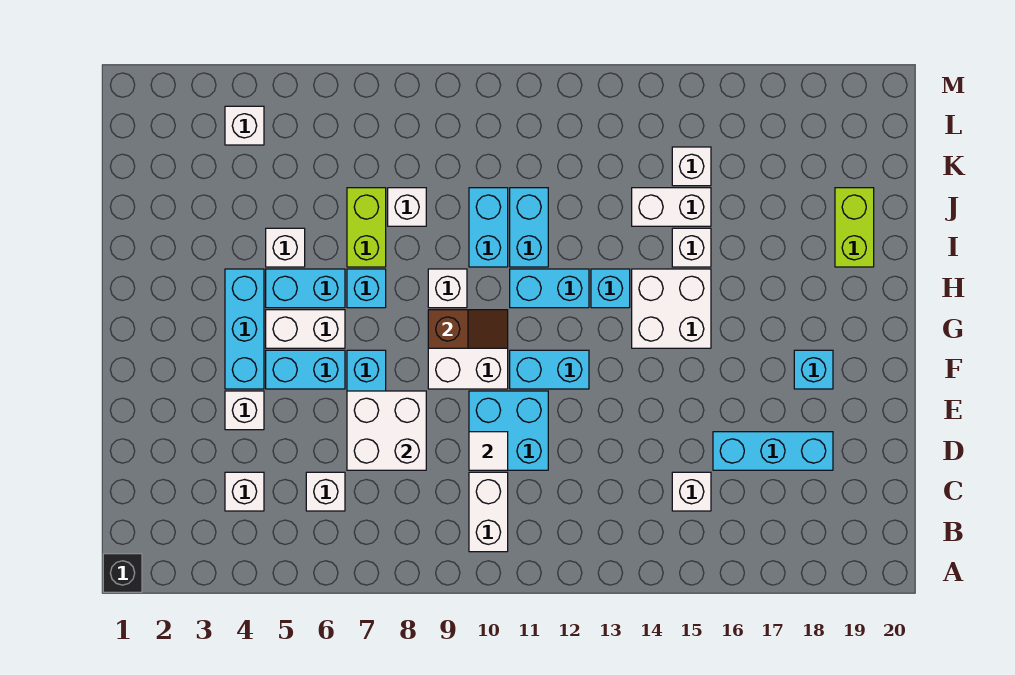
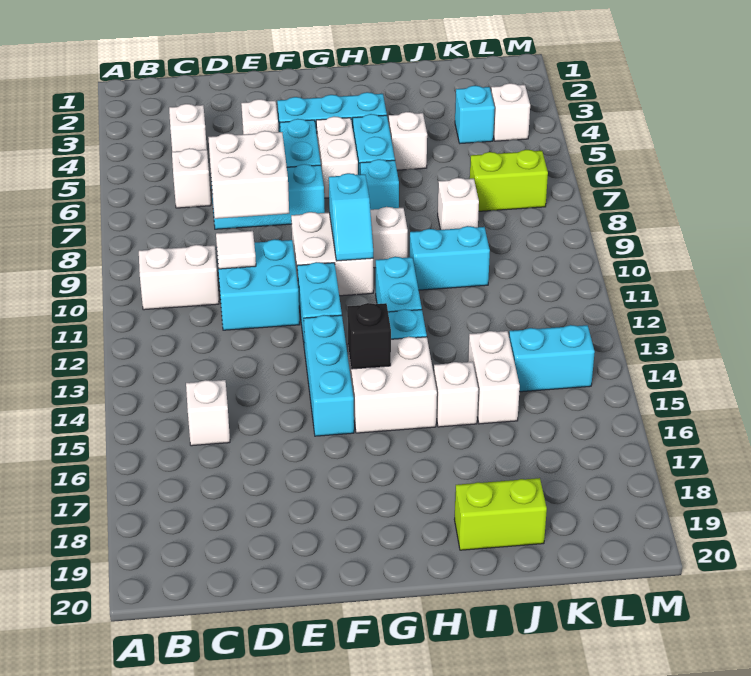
black brick A1 level 1 -> black brick G14 level 2
cyan brick D16:D18 level 1 -> cyan brick F13:F15 level 1
cyan brick F18 level 1 -> cyan brick K4 level 1
brown slope G9:G10 level 2 top 9 -> cyan slope G9:G10 level 2 top 9
lime brick I7:J7 level 1 -> lime brick K7:L7 level 1
cyan brick I11:J11 level 1 -> cyan brick K14:L14 level 1
white brick K15 level 1 -> none

